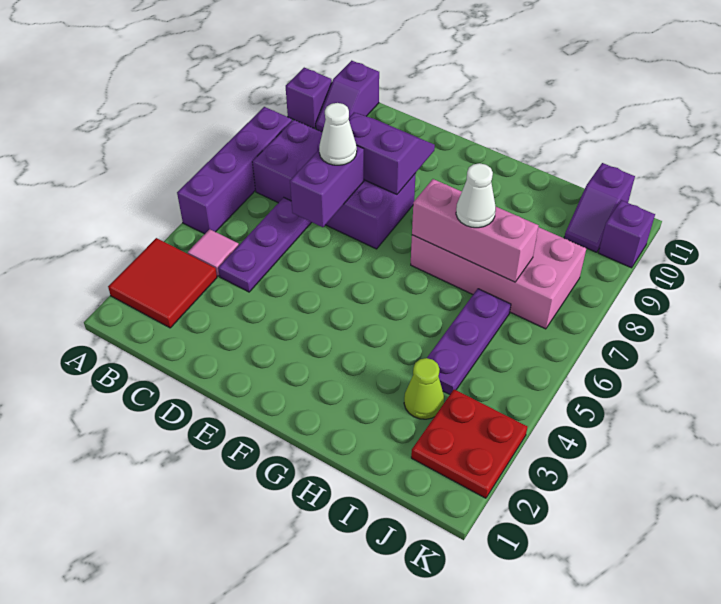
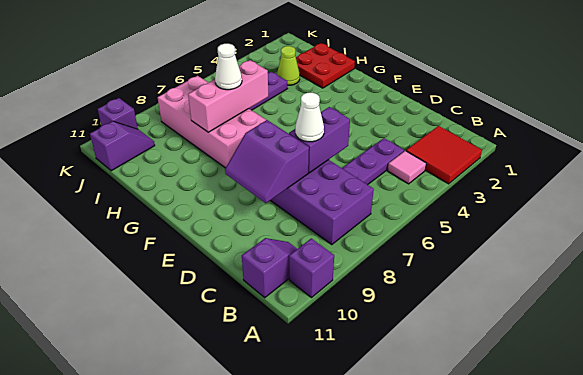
purple brick A5:A8 level 1 -> none
pink brick G7:I7 level 2 -> pink brick H6:H8 level 2
red plate J2:K3 level 1 -> red plate H1:I2 level 1

